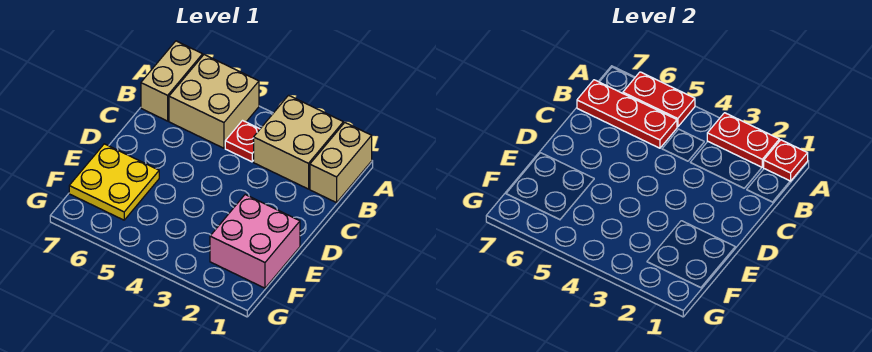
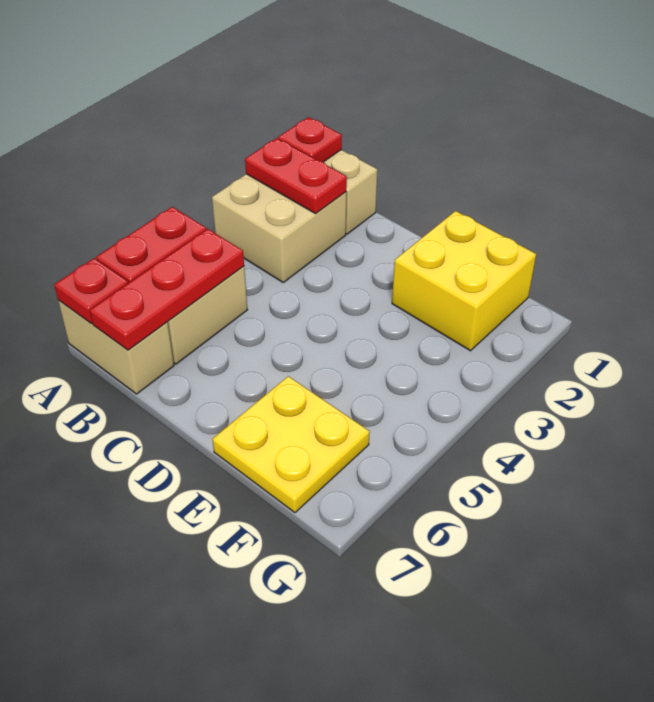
red plate A2:A3 level 2 -> red plate A2:B2 level 2
red plate B4 level 1 -> red plate A7 level 2
pink brick E1:F2 level 1 -> yellow brick E1:F2 level 1

